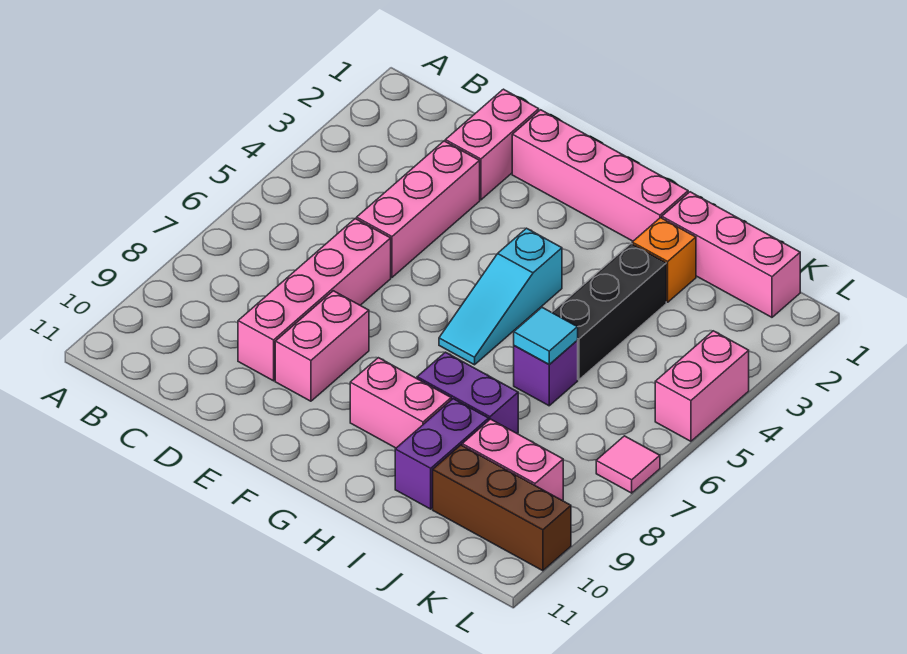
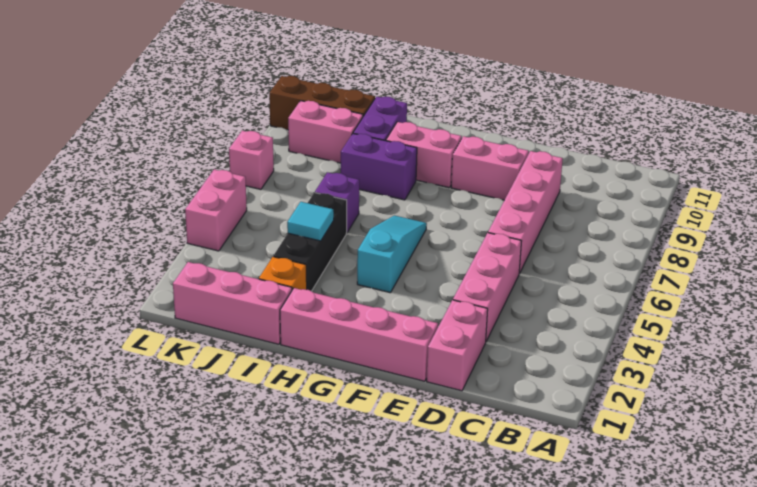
pink brick E8:E9 level 1 -> pink brick E9:F9 level 1
cyan tile I6 level 2 -> cyan tile I4 level 2
pink tile L7 level 1 -> pink brick L7 level 1

